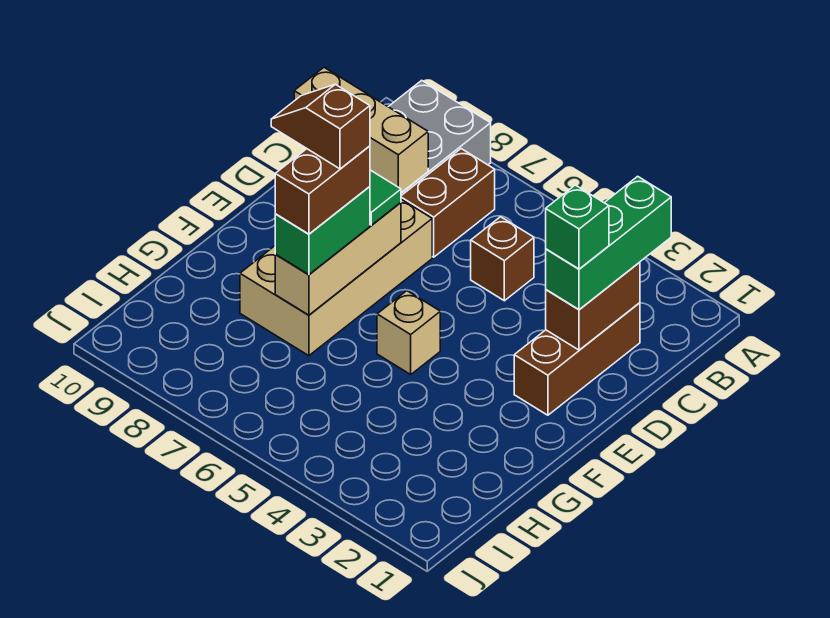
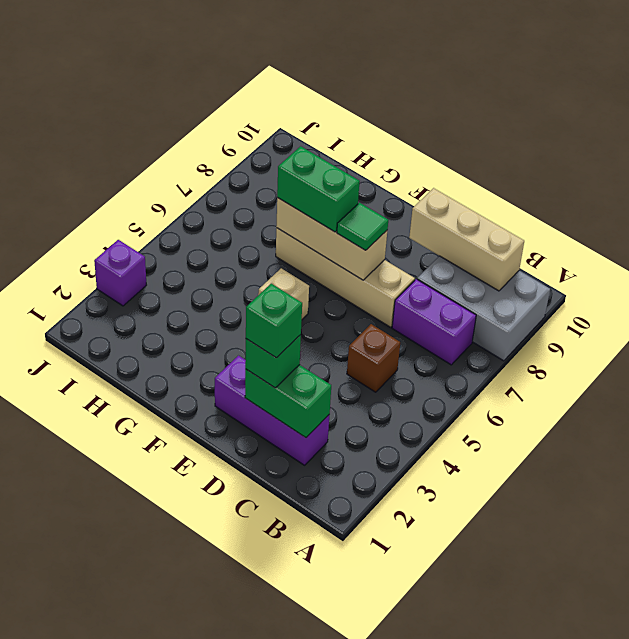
green brick B2:D2 level 3 -> green brick D2 level 3
brown brick B7:C7 level 1 -> purple brick B7:C7 level 1
brown brick C2:E2 level 1 -> purple brick C2:E2 level 1
brown brick C2:D2 level 2 -> green brick C2:D2 level 2
tan brick C8:C10 level 2 -> tan brick B9:D9 level 2
tan brick D7:G8 level 1 -> tan brick D7:G7 level 1
brown brick F7:G7 level 4 -> none
brown slope F7:F8 level 5 top 7 -> none
none -> purple brick J3 level 1

